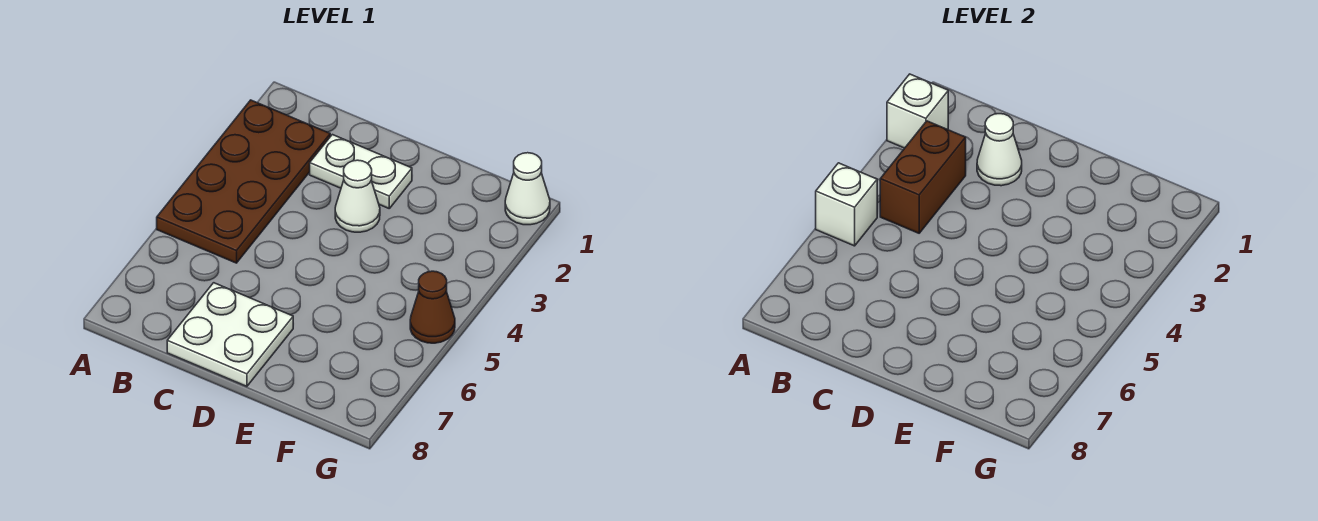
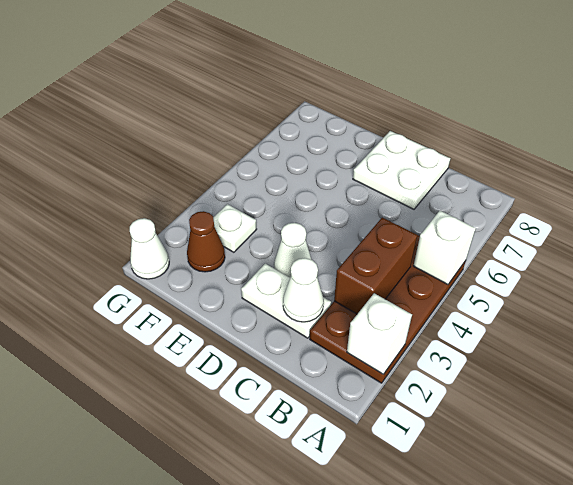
none -> white plate F3 level 1
brown cone G5 level 1 -> brown cone F2 level 1

